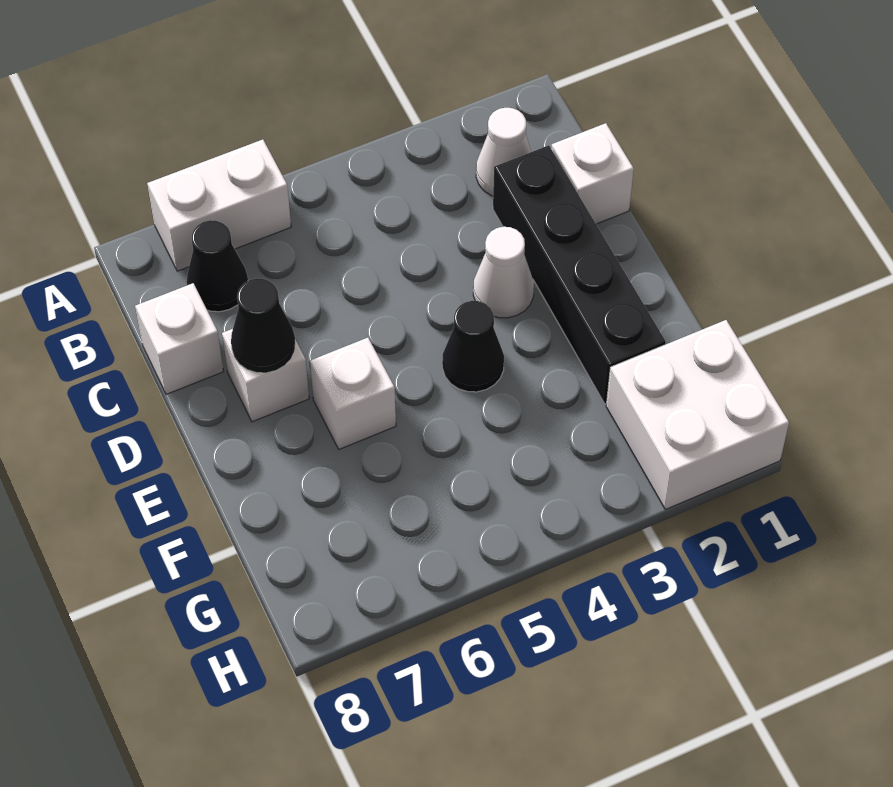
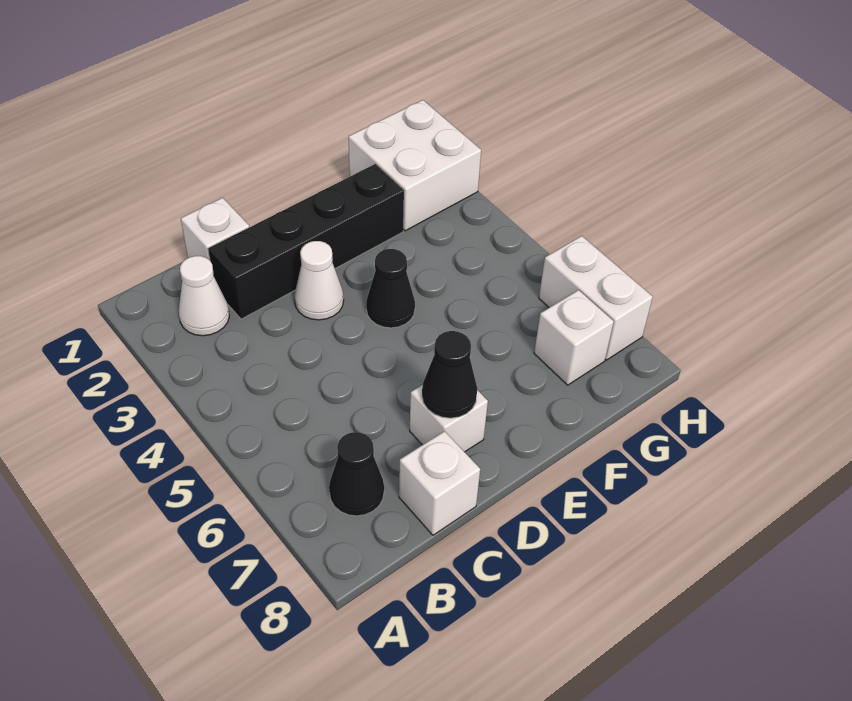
white brick A6:A7 level 1 -> white brick H6:H7 level 1
white brick E6 level 1 -> white brick G7 level 1

